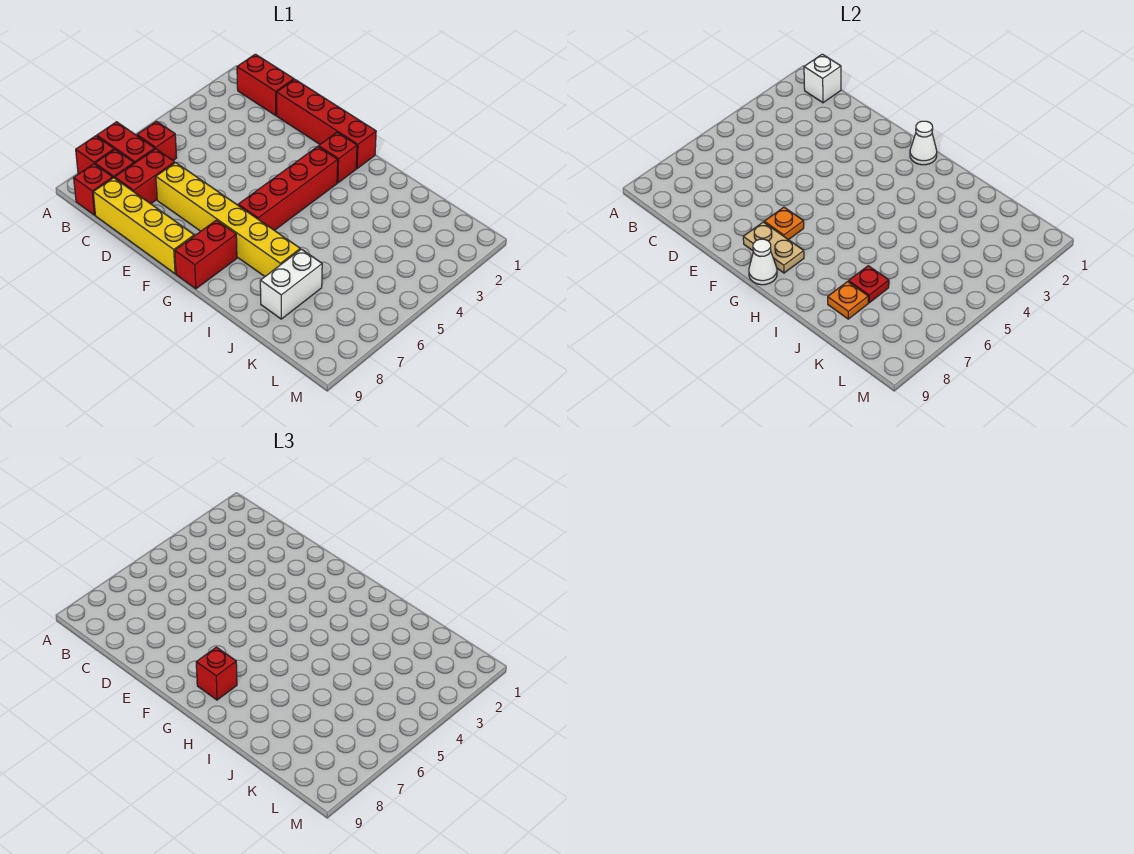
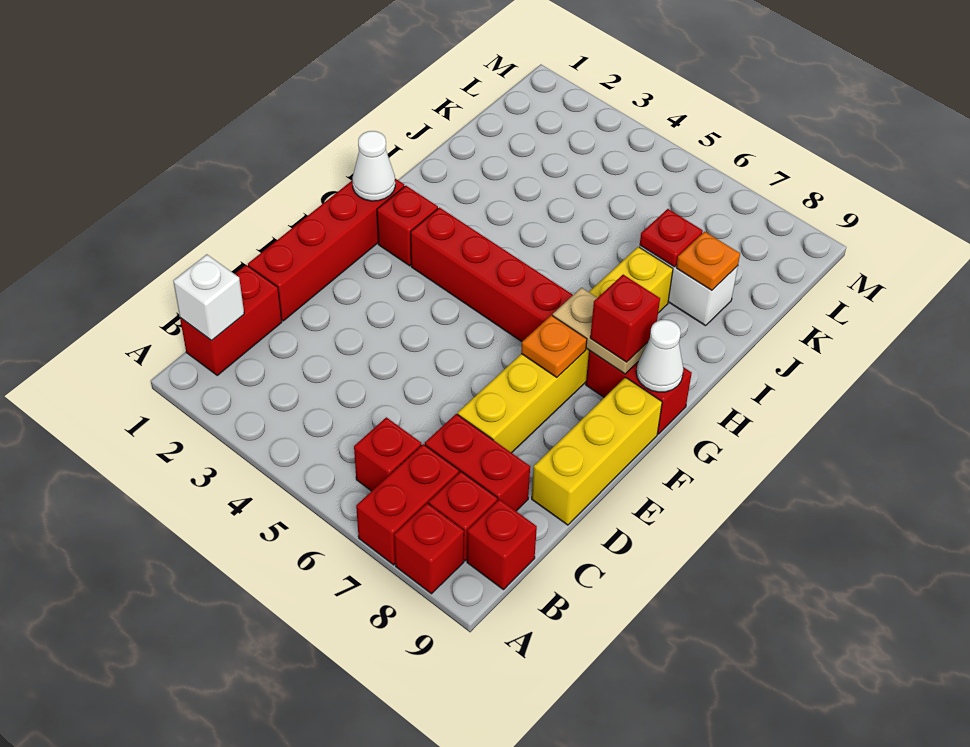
yellow brick C9:F9 level 1 -> yellow brick D9:F9 level 1
tan plate F8:G8 level 2 -> tan plate G7:G8 level 2

